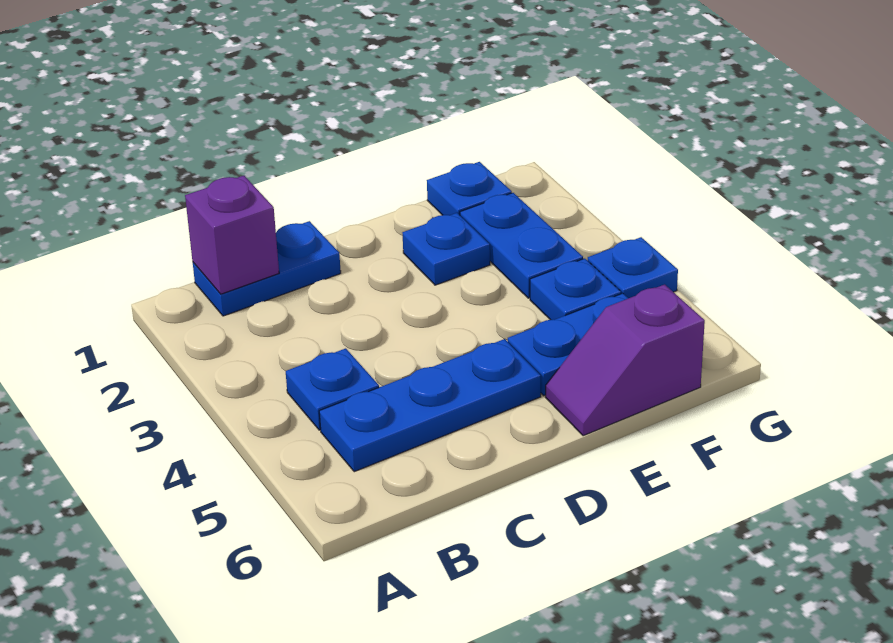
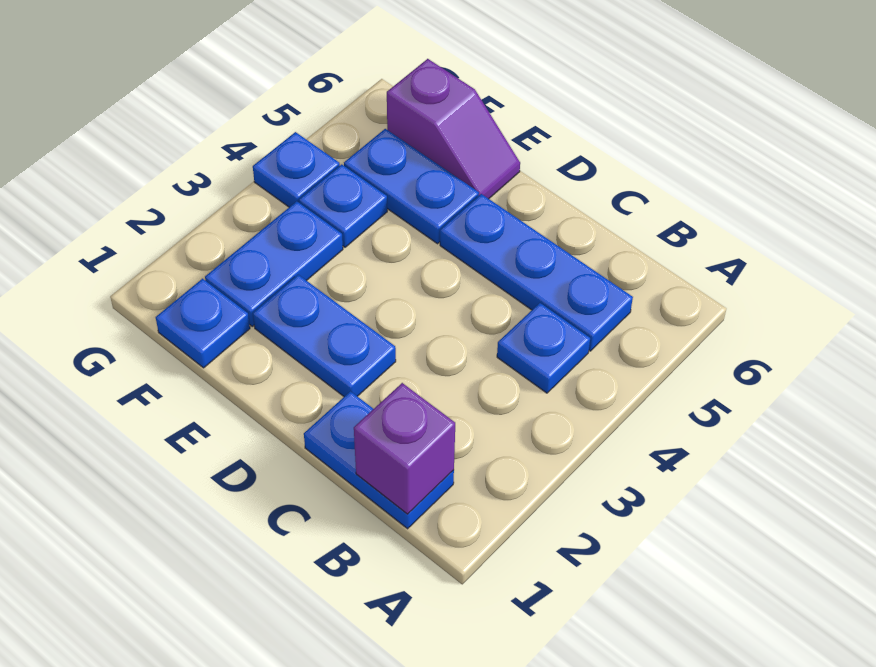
blue plate E2 level 1 -> blue plate D2:E2 level 1

